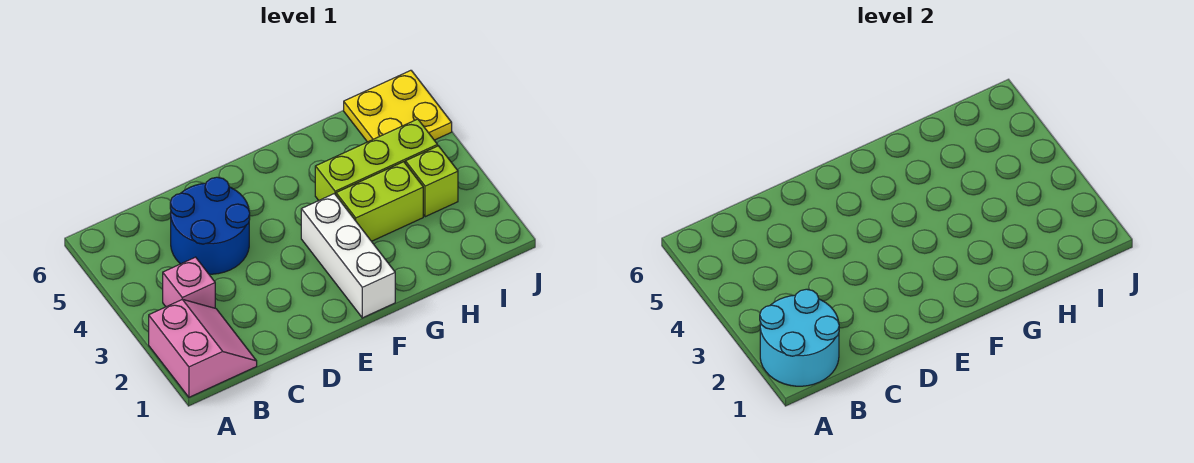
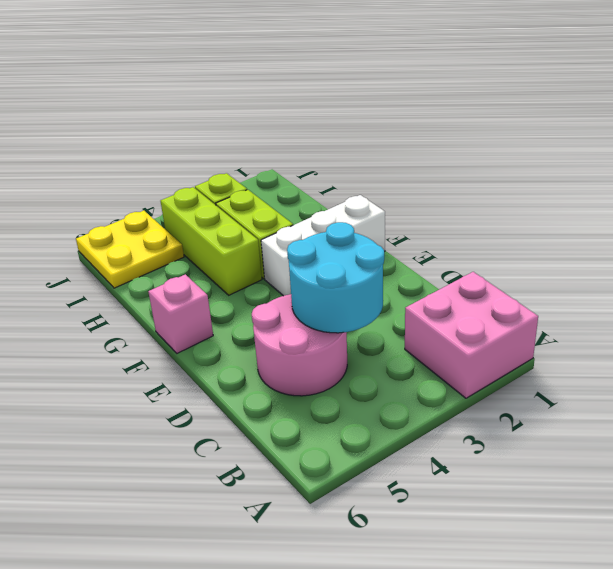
pink slope A1:B2 level 1 top A -> pink brick A1:B2 level 1
cyan round brick A1:B2 level 2 -> cyan round brick C3:D4 level 2
pink brick B3 level 1 -> pink brick F6 level 1
blue round brick C4:D5 level 1 -> pink round brick C4:D5 level 1

